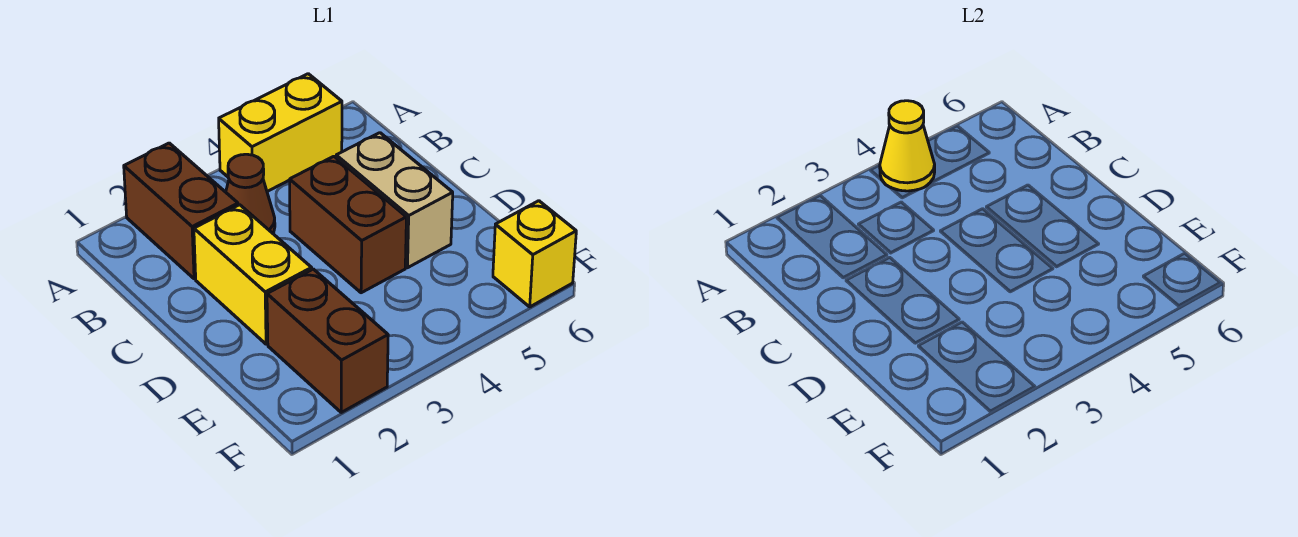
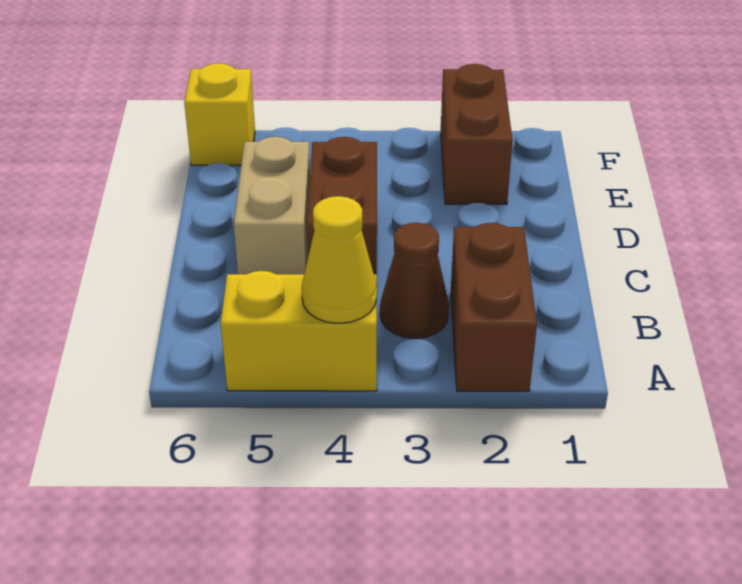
yellow brick C2:D2 level 1 -> none

